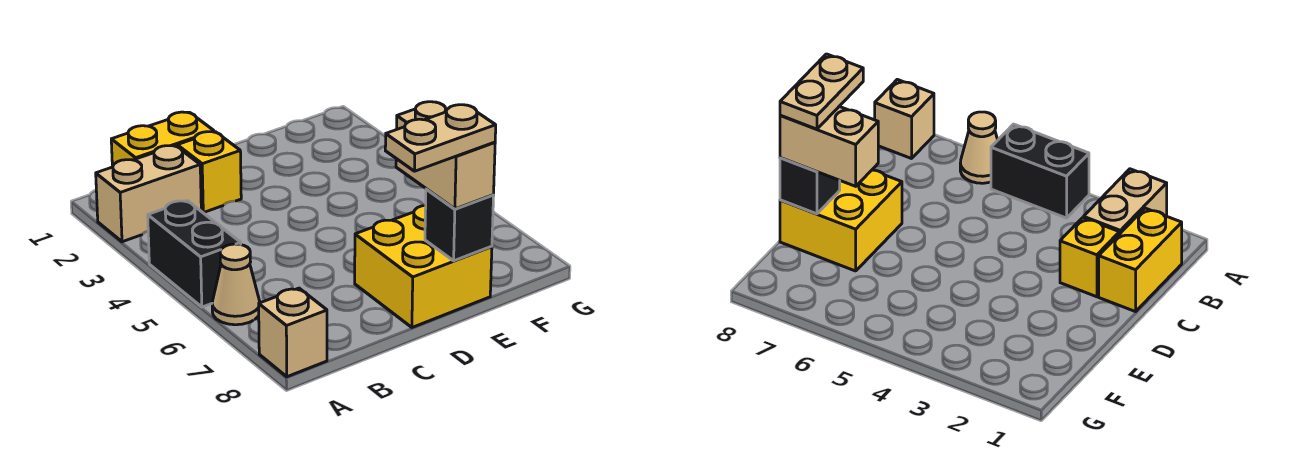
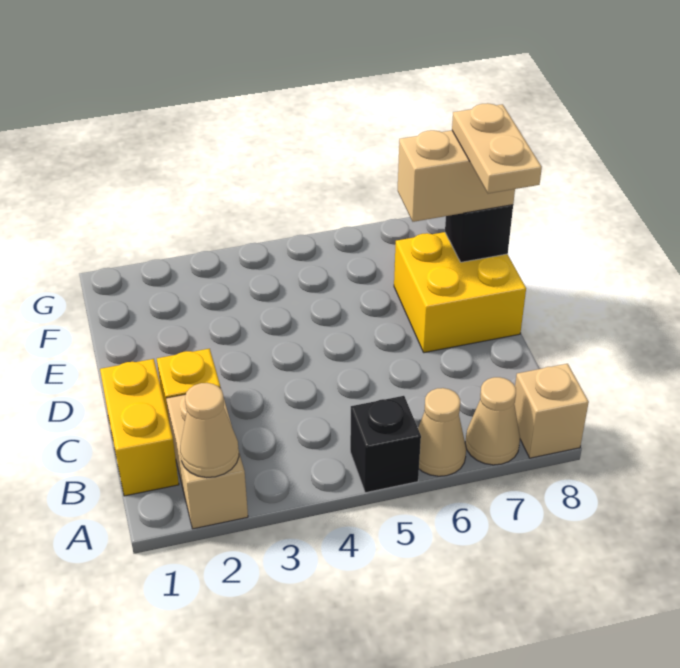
none -> tan cone A2 level 2
black brick A4:A5 level 1 -> black brick A5 level 1
none -> tan cone A7 level 1

